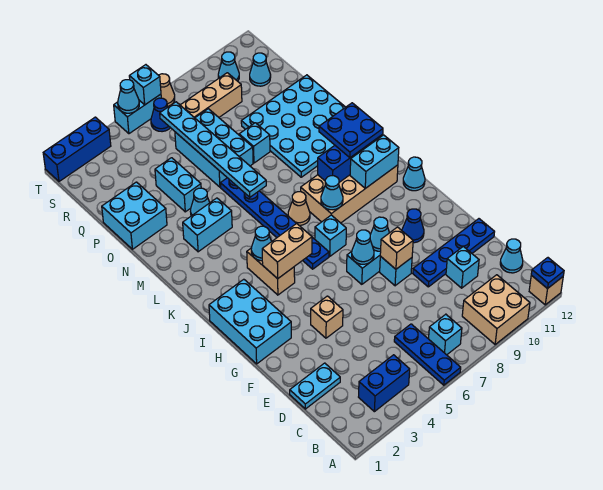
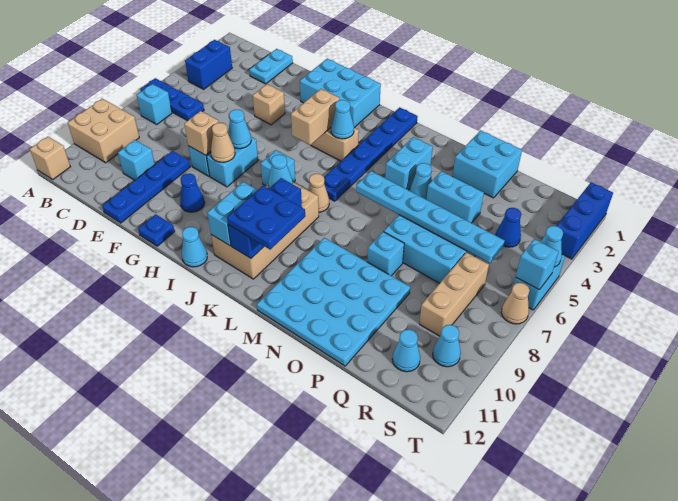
blue plate A12 level 2 -> blue plate G12 level 1
cyan cone C12 level 1 -> none
cyan cone G8 level 2 -> tan cone G8 level 2
blue plate I6:N6 level 1 -> blue plate K1:K6 level 1
blue cone S6 level 1 -> blue cone R4 level 1

